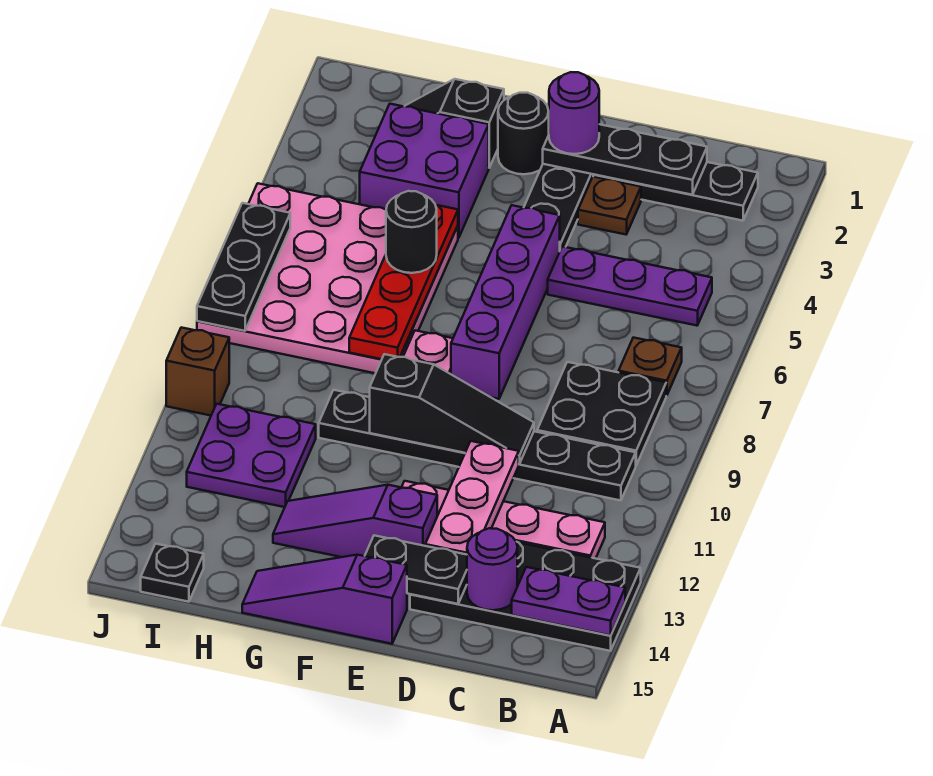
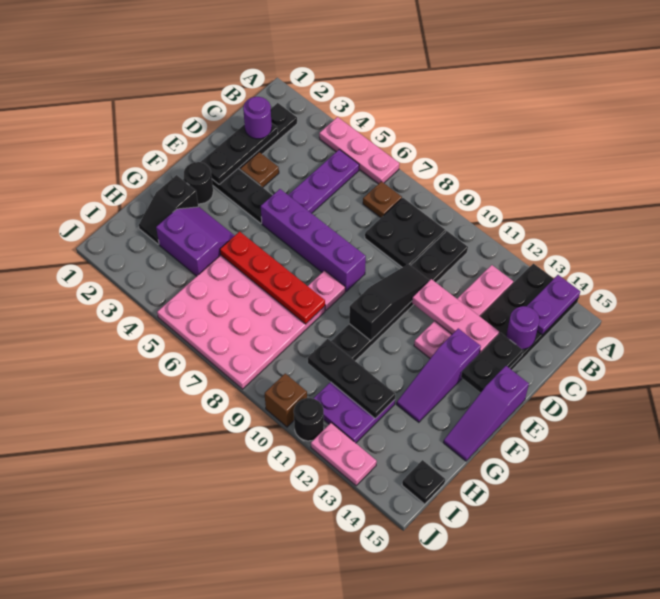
none -> pink plate A4:A6 level 1
purple round brick E2 level 3 -> purple round brick C2 level 3
purple brick G3:H4 level 1 -> purple slope G3:H4 level 1 top H
black round brick G6 level 3 -> black round brick J11 level 1
black plate J6:J8 level 2 -> black plate H10:H12 level 2
none -> pink plate J12:J13 level 1

